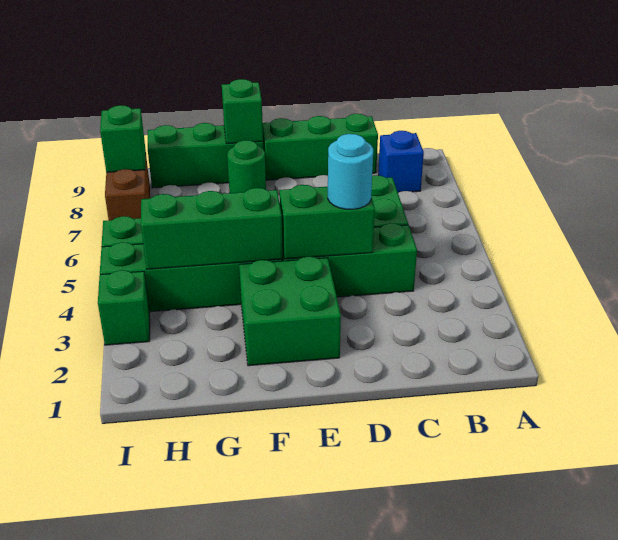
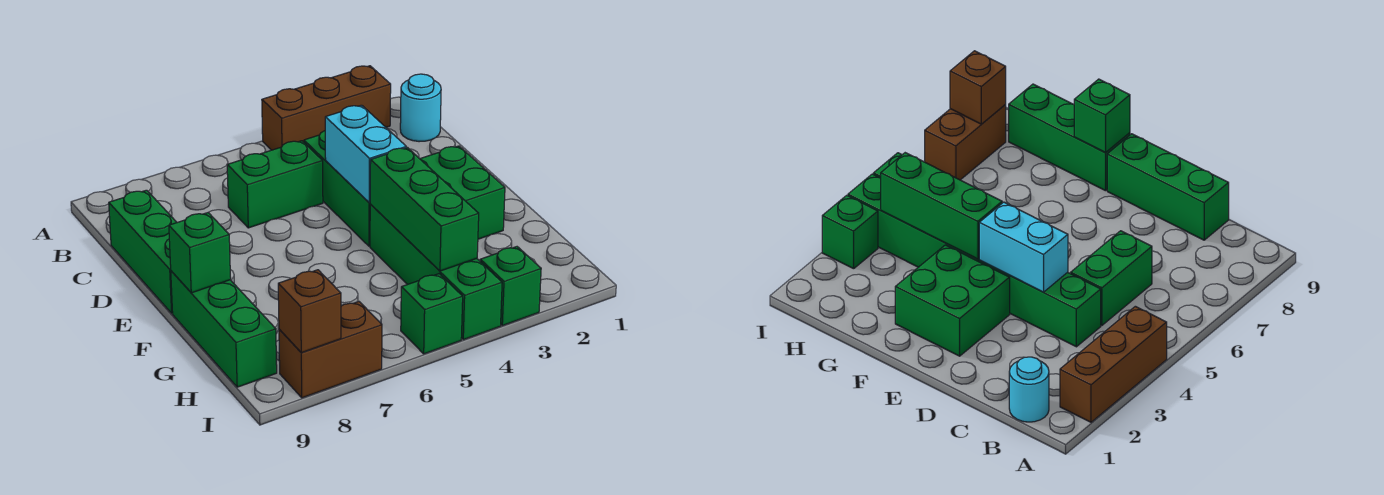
none -> brown brick A2:A4 level 1
blue brick B8 level 1 -> none
green brick D4:E4 level 2 -> cyan brick D4:E4 level 2
cyan round brick D4 level 3 -> cyan round brick B1 level 1
green round brick F8 level 1 -> none
green brick I8 level 2 -> brown brick I8 level 2

